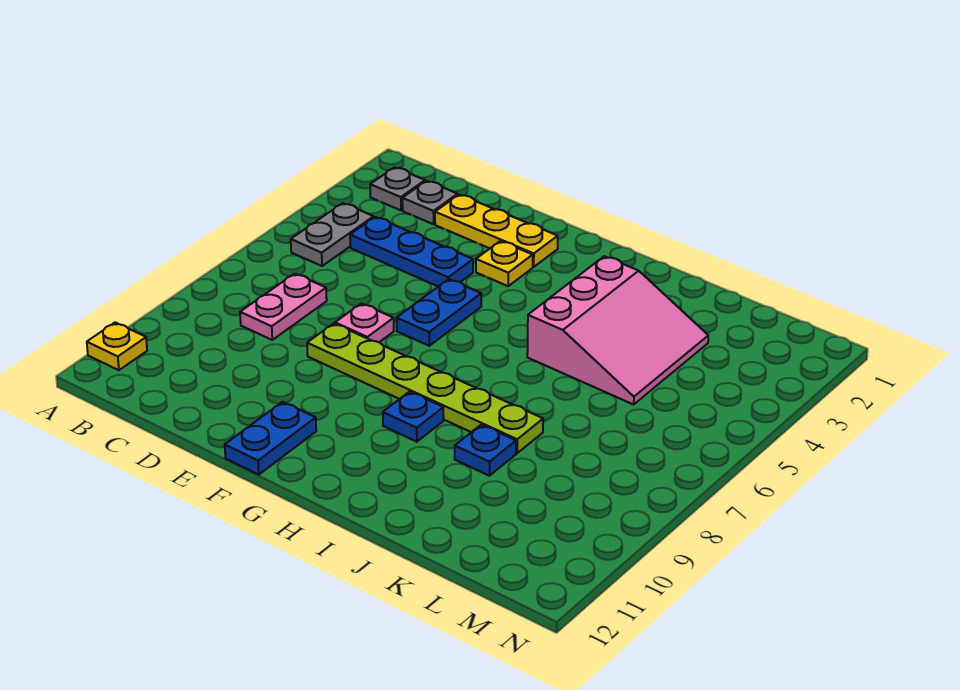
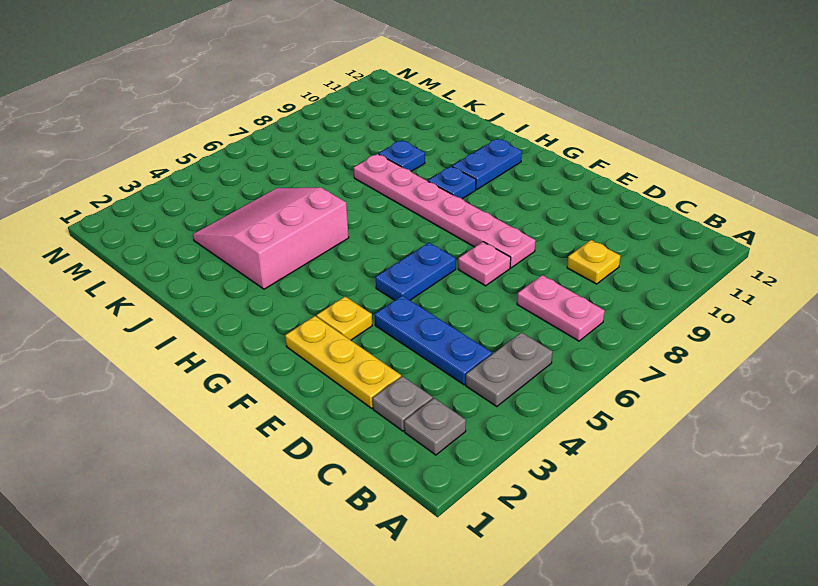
yellow plate A11 level 1 -> yellow plate C9 level 1
pink plate C7:C8 level 1 -> pink plate B7:C7 level 1
lime plate E8:J8 level 1 -> pink plate E8:J8 level 1
blue plate F11:F12 level 1 -> blue plate H10:H11 level 1

